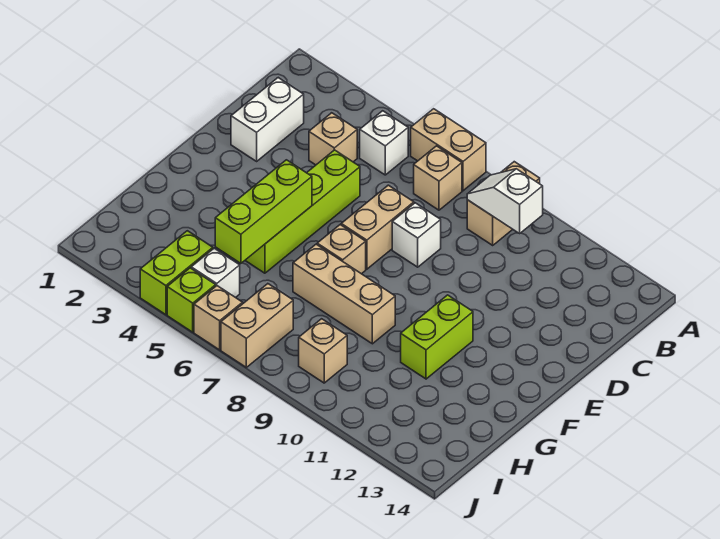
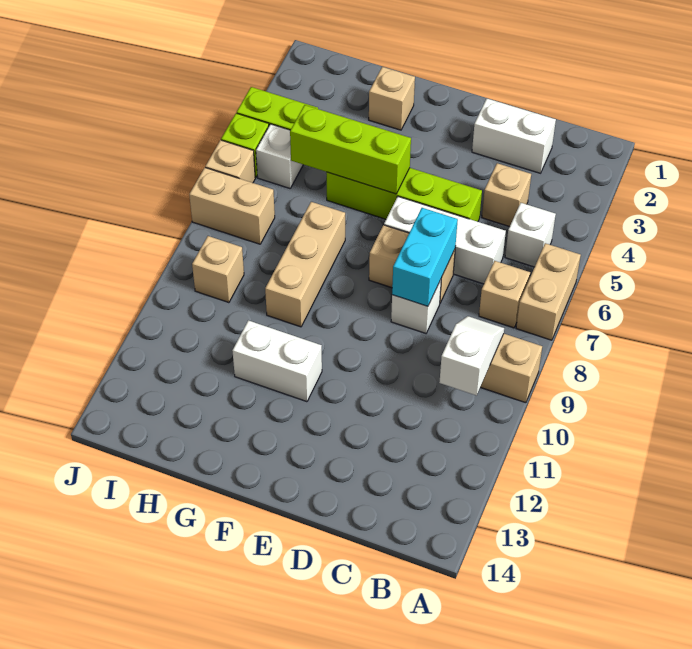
none -> white brick C6:E6 level 1
none -> cyan brick D7:D8 level 2
tan brick F7 level 1 -> tan brick G2 level 1
lime brick F11:G11 level 1 -> white brick F11:G11 level 1

